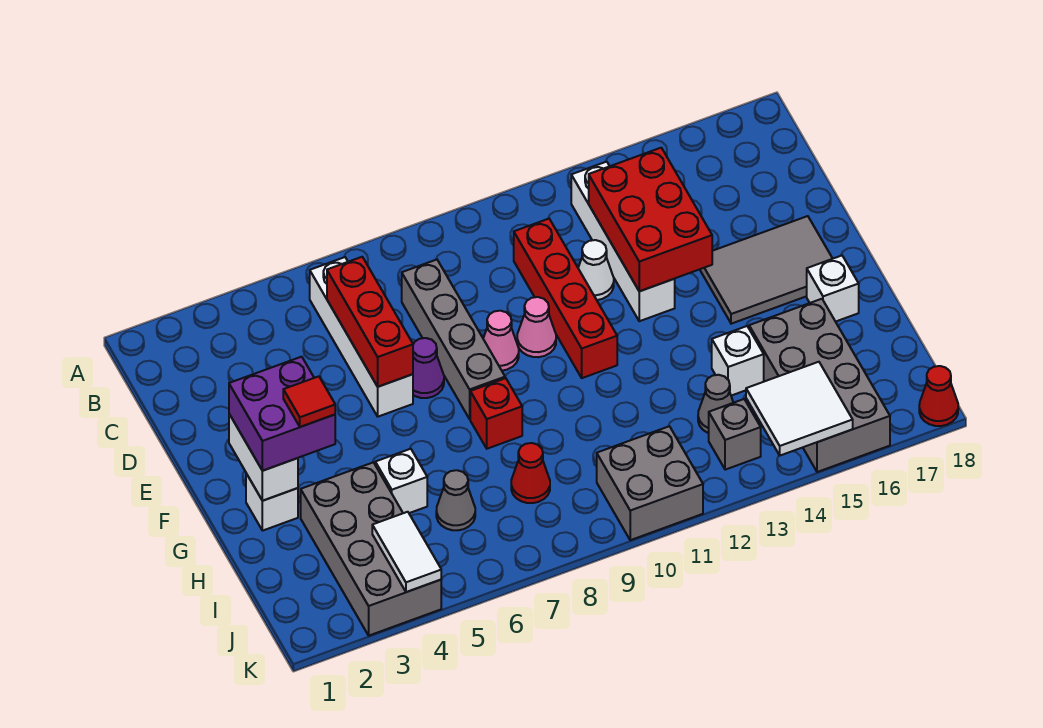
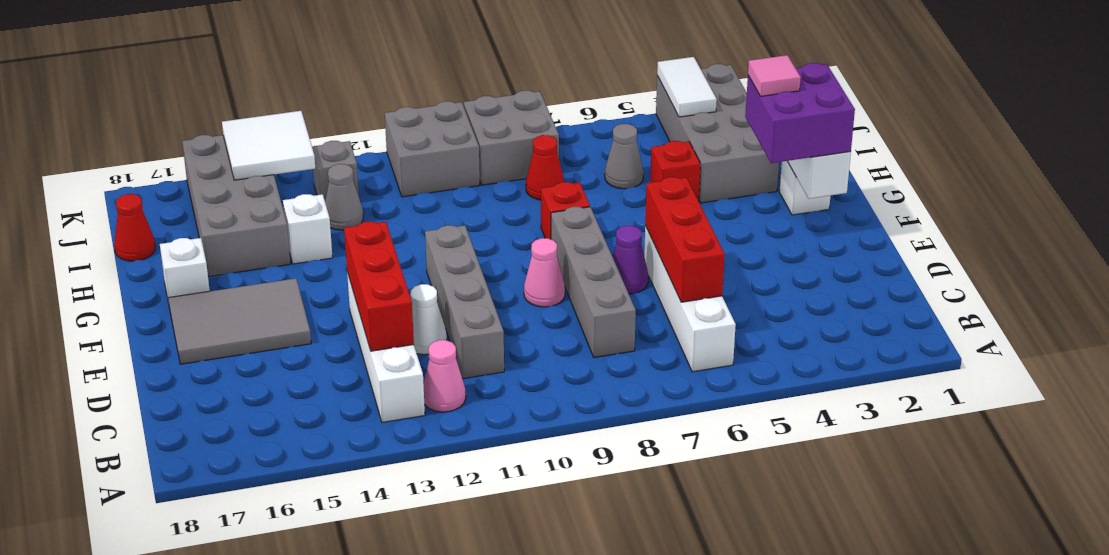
red brick C11:F11 level 1 -> grey brick C11:F11 level 1
red brick C13:E14 level 2 -> red brick C13:E13 level 2
pink cone E10 level 1 -> pink cone B12 level 1
red tile G3 level 4 -> pink tile G3 level 4
white brick H5 level 1 -> red brick H5 level 1
none -> grey brick J8:K9 level 1
red cone K18 level 1 -> red cone I18 level 1

